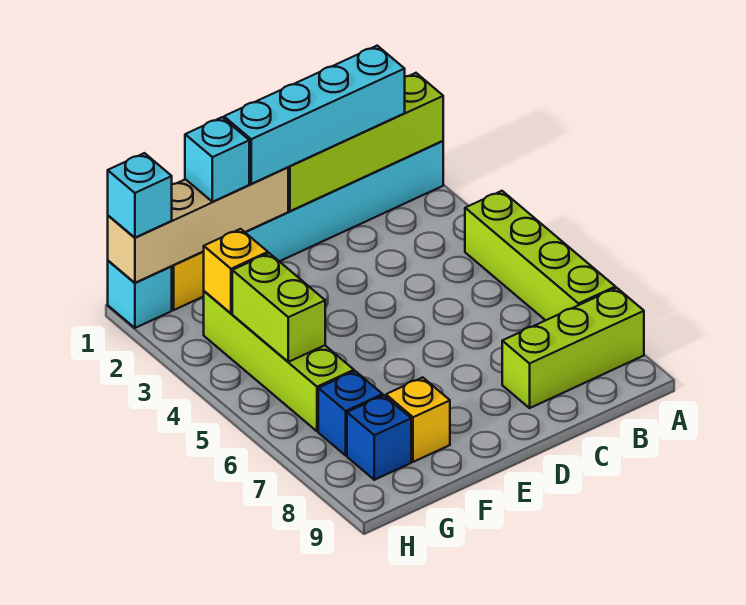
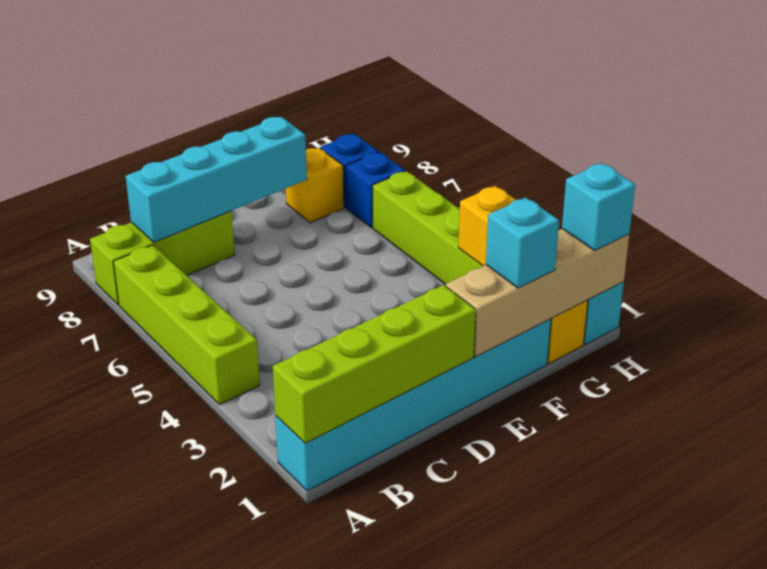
cyan brick B1:E1 level 3 -> cyan brick B8:E8 level 2
lime brick G4:G5 level 2 -> none

